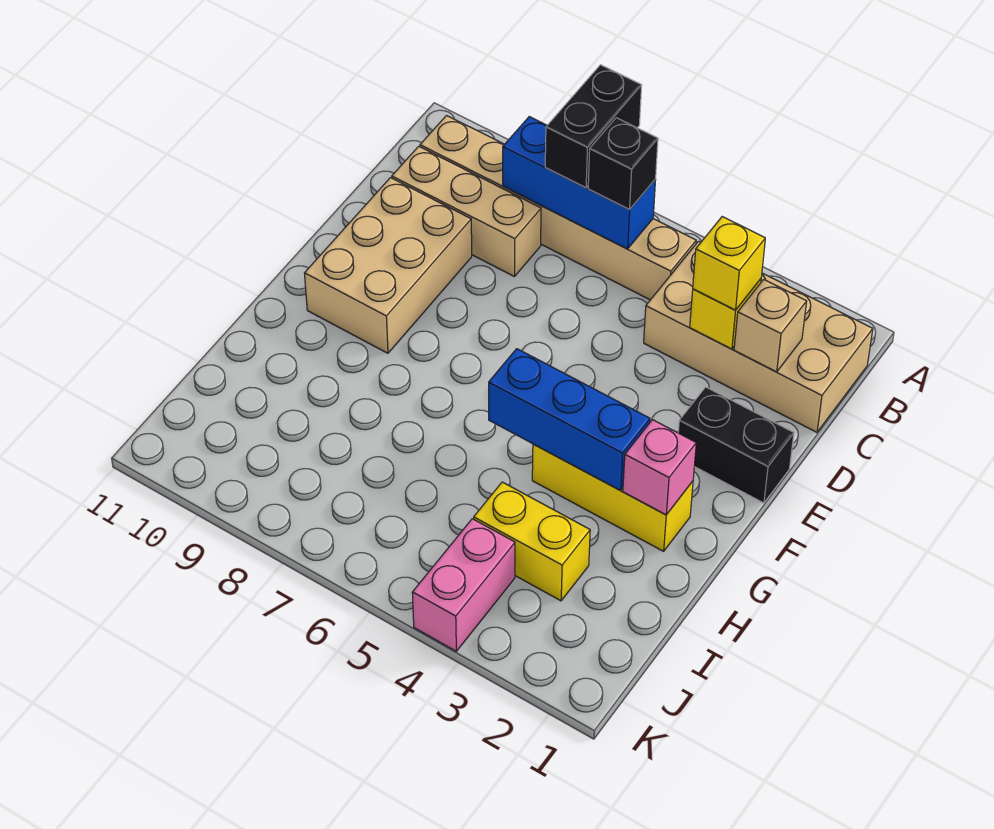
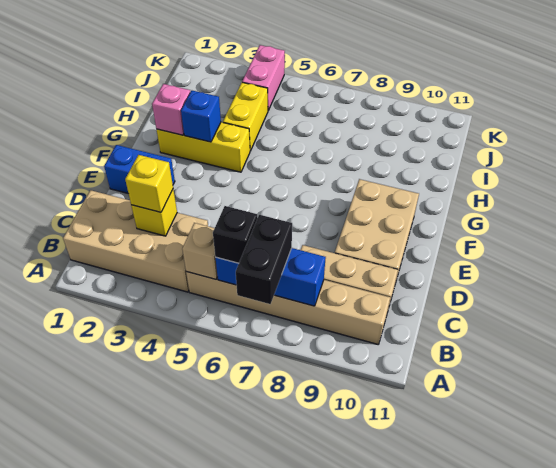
tan brick C2 level 2 -> tan brick B5 level 2
black brick E1:E2 level 1 -> blue brick E1:E2 level 1
blue brick G3:G5 level 2 -> blue brick G3 level 2
yellow brick I3:I4 level 1 -> yellow brick H4:I4 level 1

